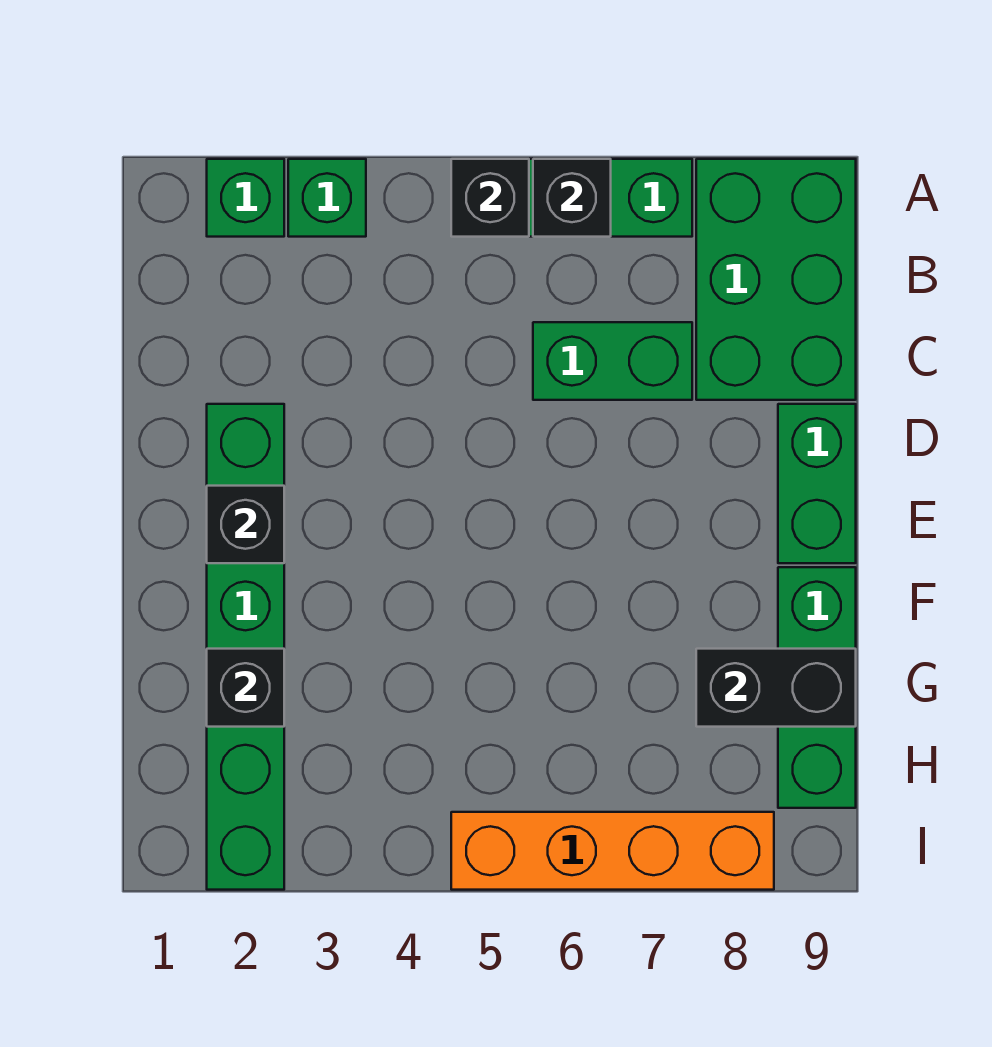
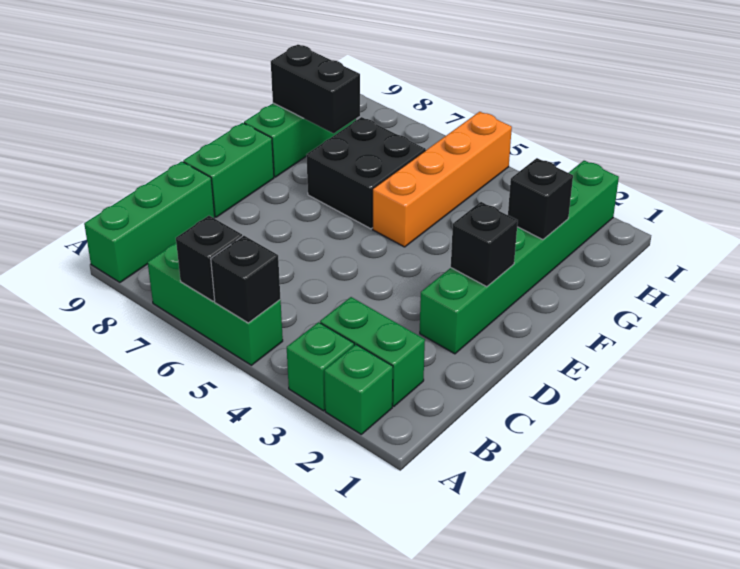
green brick A8:C9 level 1 -> green brick A9:C9 level 1
green brick C6:C7 level 1 -> green brick B2:B3 level 1
none -> black brick F6:G7 level 1
orange brick I5:I8 level 1 -> orange brick F5:I5 level 1

